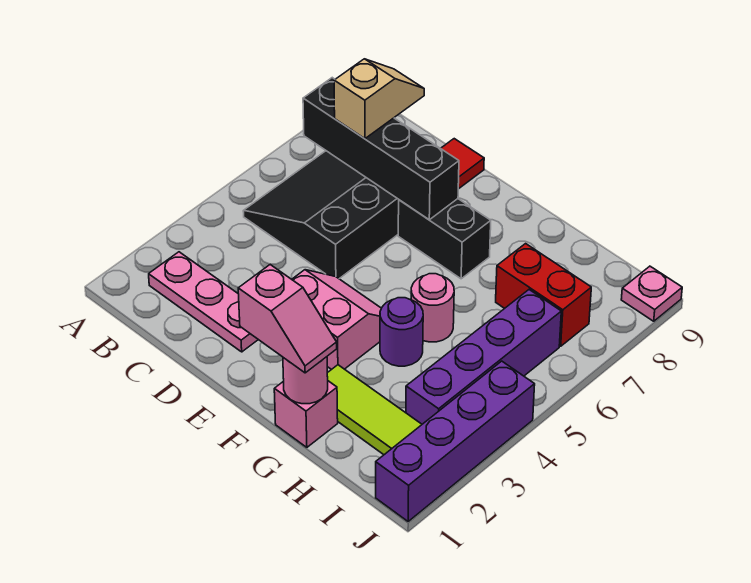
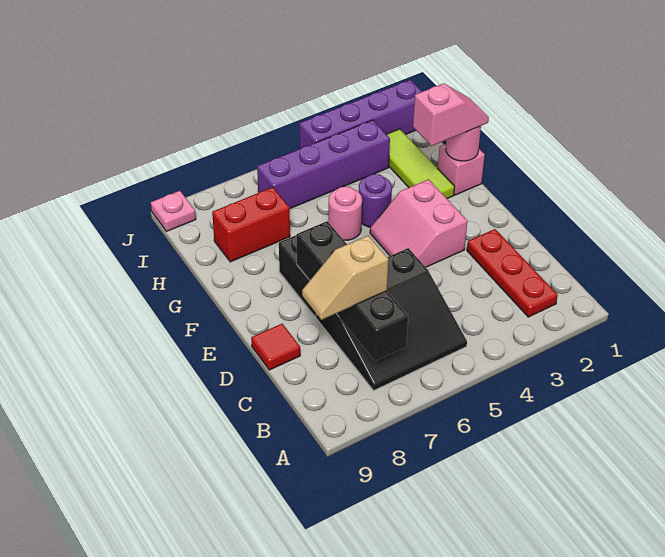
pink plate B2:D2 level 1 -> red plate B2:D2 level 1
pink slope F1:G1 level 3 top F -> pink slope G1:G2 level 3 top 2
red brick H7:I7 level 1 -> red brick H7:H8 level 1

